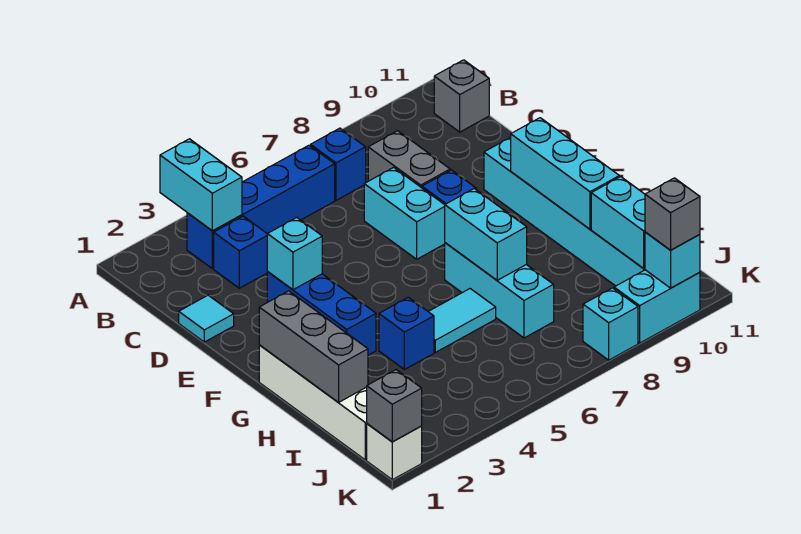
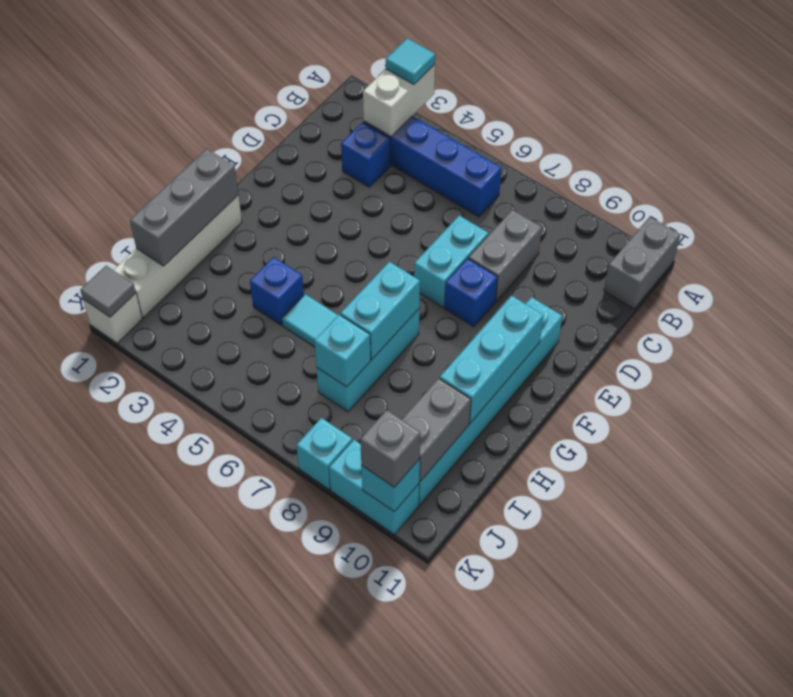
cyan brick A3:B3 level 2 -> white brick A3:B3 level 2
blue brick B7 level 1 -> none
grey brick B11 level 1 -> grey brick A11:B11 level 1
cyan tile D1 level 1 -> cyan tile A3 level 3
blue brick E3:G3 level 1 -> none
cyan brick E3 level 2 -> cyan brick I7 level 2
cyan brick I10:J10 level 2 -> grey brick I10:J10 level 2
grey brick K1 level 2 -> grey tile K1 level 2

